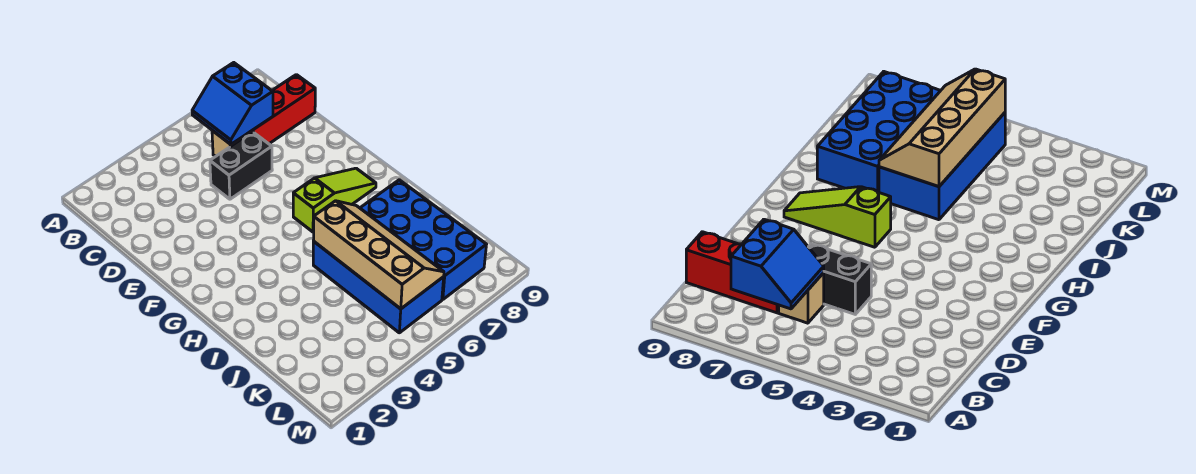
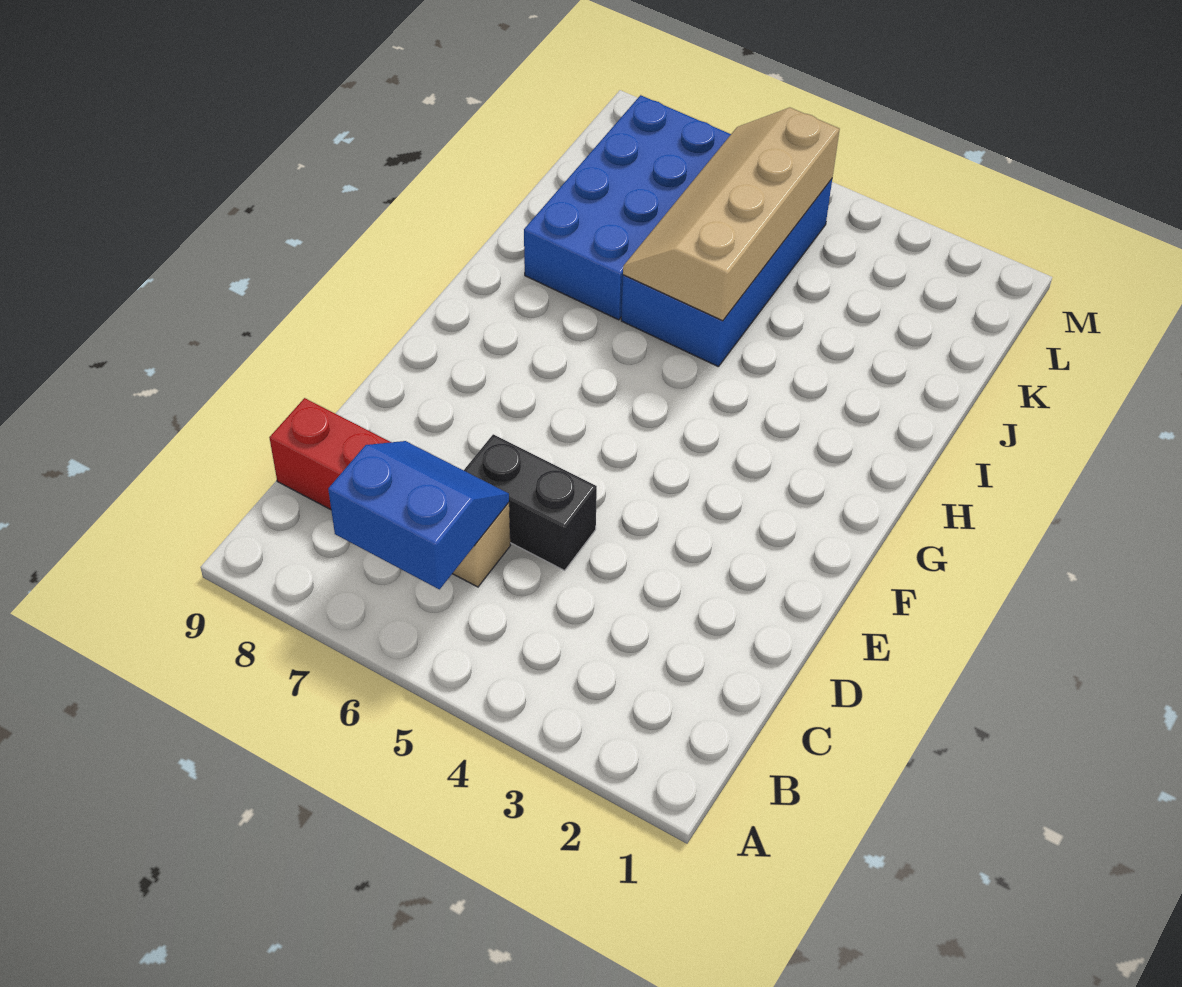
blue slope B6:C7 level 2 top 7 -> blue slope B6:C7 level 2 top B
lime slope G6:G8 level 1 top 6 -> none

